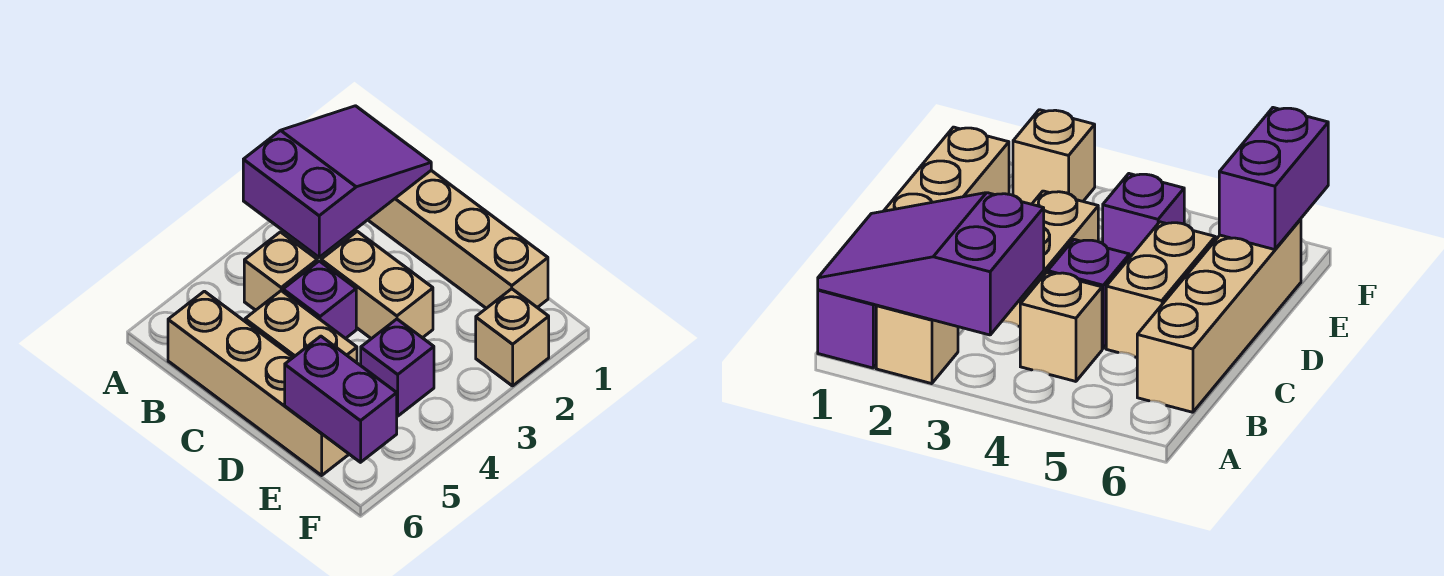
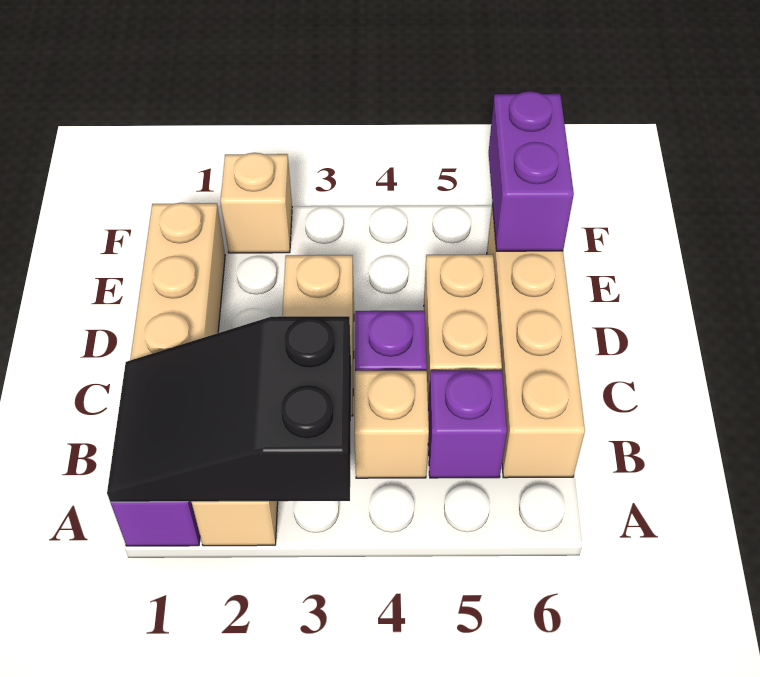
purple slope A1:B3 level 2 top 3 -> black slope A1:B3 level 2 top 3
purple brick E4 level 1 -> purple brick B5 level 1

